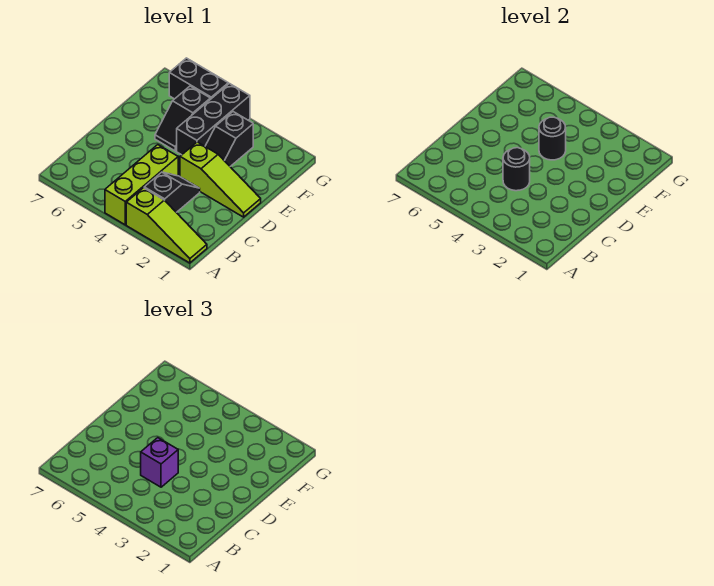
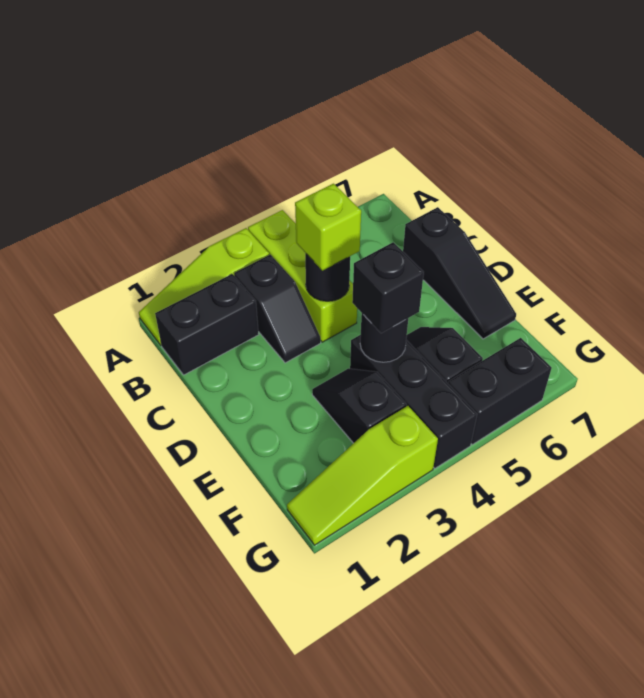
none -> black brick B1:B2 level 1
purple brick C4 level 3 -> lime brick C4 level 3
none -> black slope C7:E7 level 1 top C
lime slope D1:D3 level 1 top 3 -> lime slope G1:G3 level 1 top 3
none -> black brick E4 level 3

